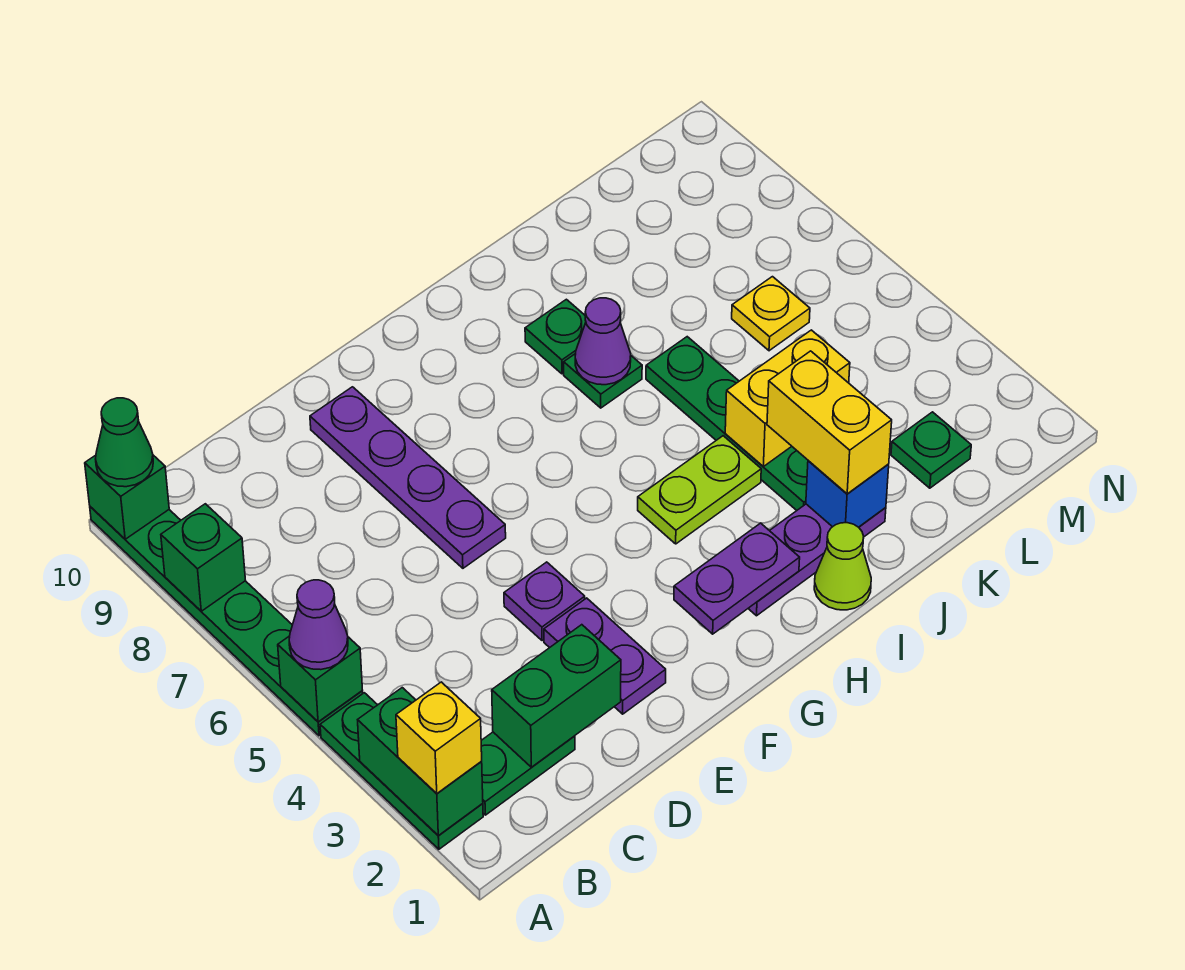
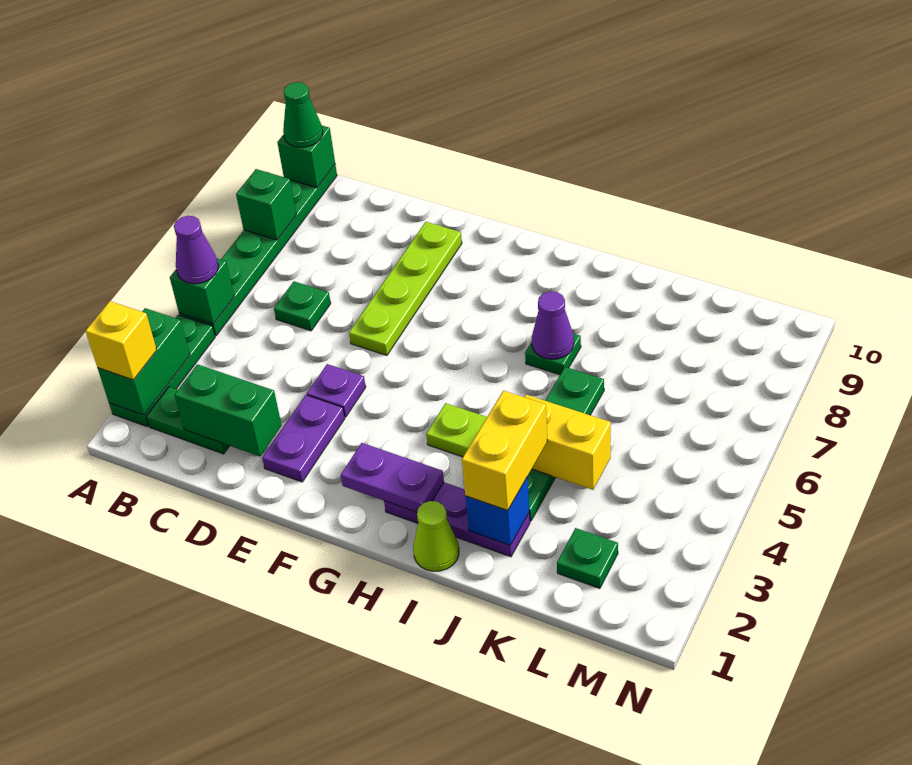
purple plate E6:E9 level 1 -> lime plate E6:E9 level 1
green plate I8 level 1 -> green plate C6 level 1
yellow plate L6 level 1 -> none

